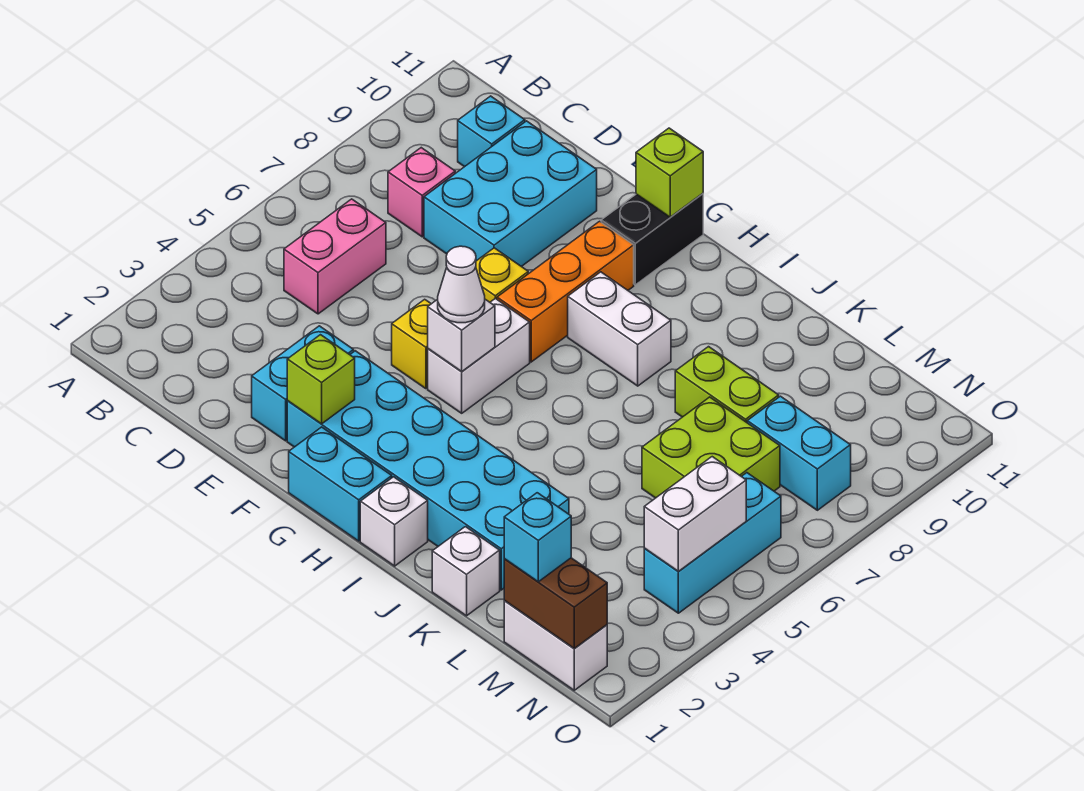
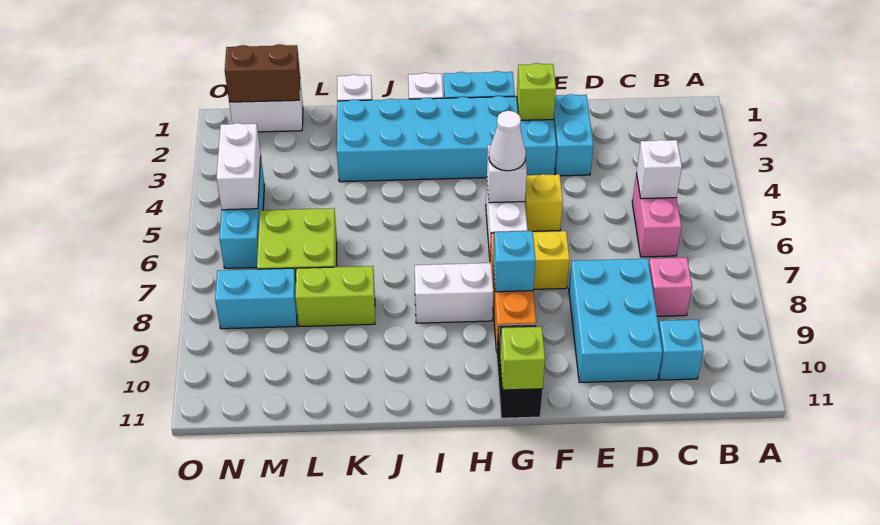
none -> white brick C5 level 2
cyan brick M1 level 3 -> cyan brick G8 level 2

